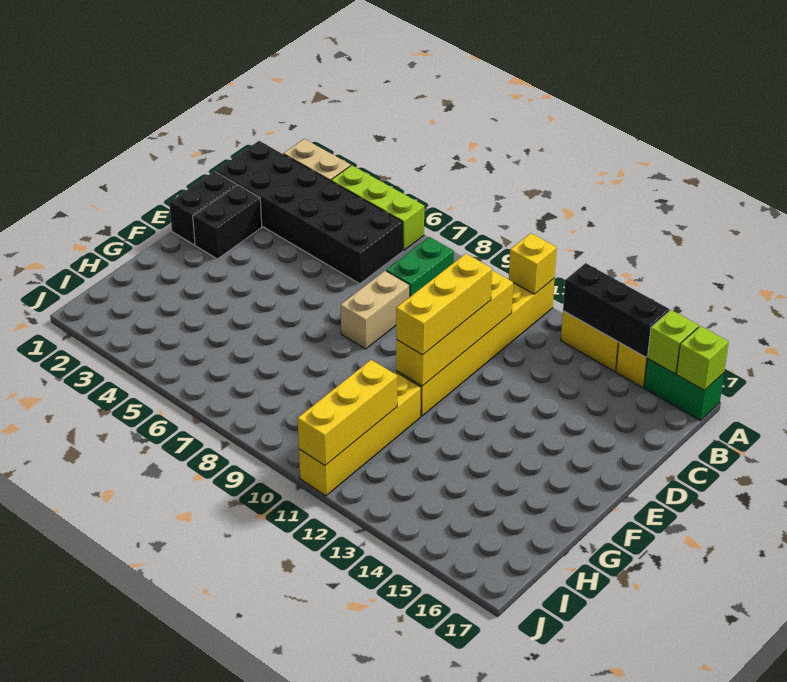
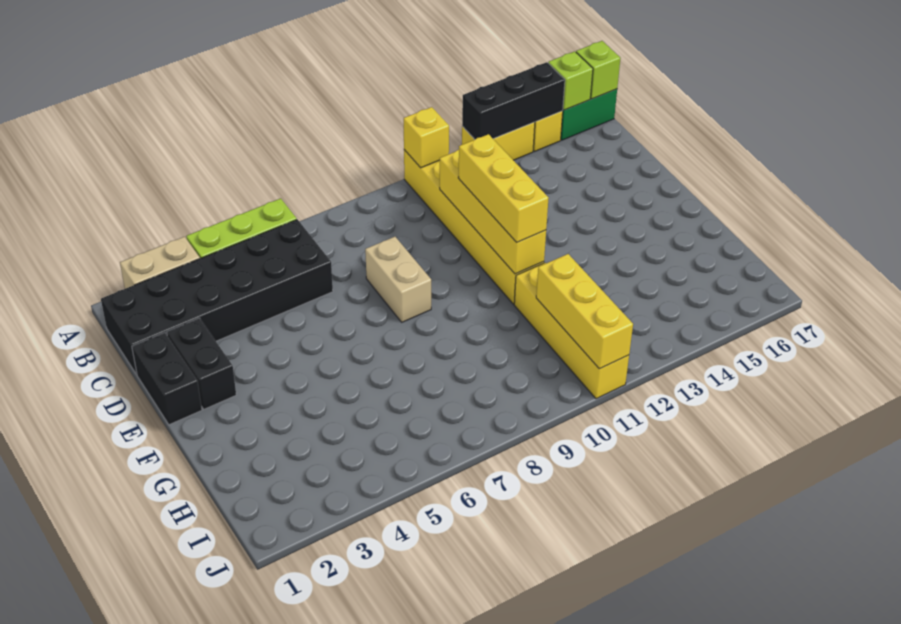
green brick B8:C8 level 1 -> none

